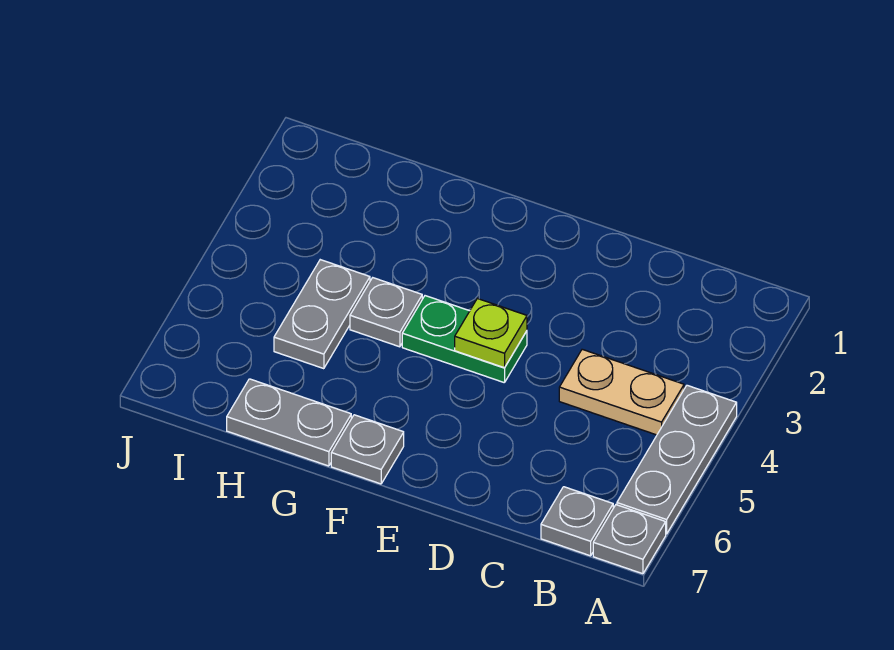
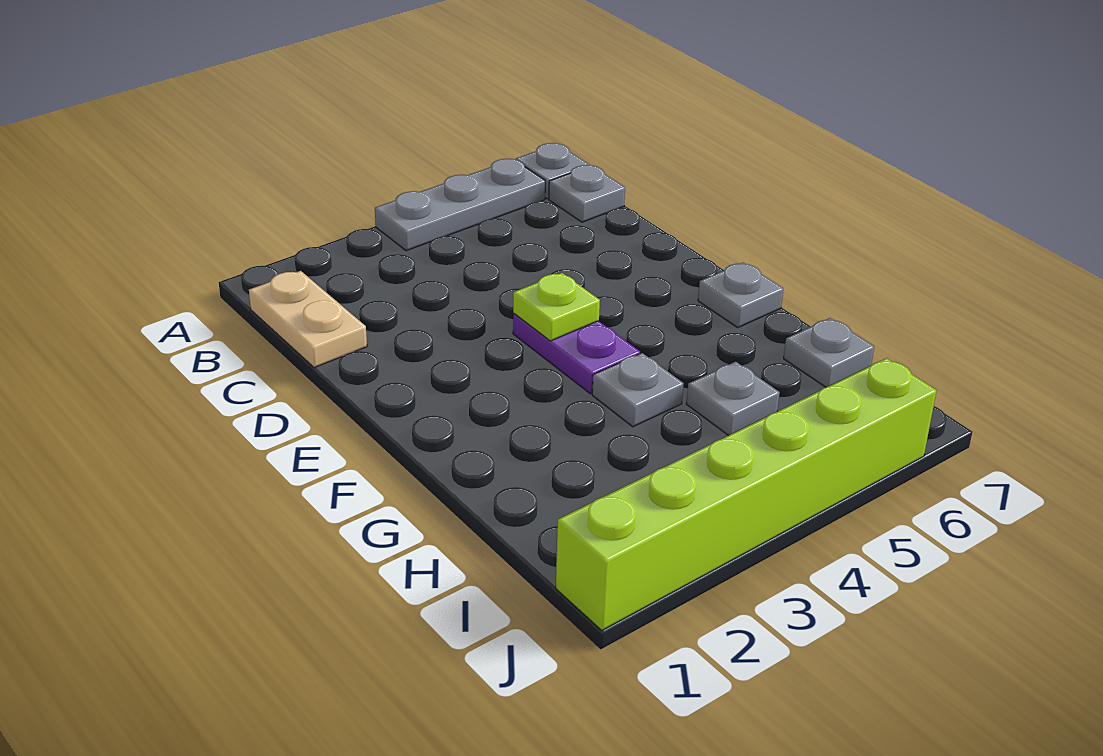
tan plate B4:C4 level 1 -> tan plate B1:C1 level 1
green plate E4:F4 level 1 -> purple plate E4:F4 level 1
grey plate G7:H7 level 1 -> grey plate H7 level 1
grey plate H4:H5 level 1 -> grey plate H5 level 1
none -> lime brick J1:J6 level 1

